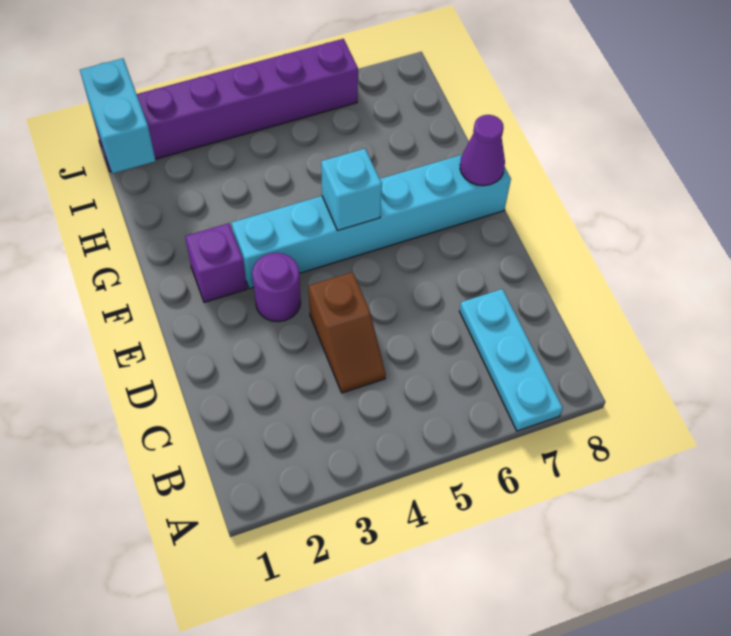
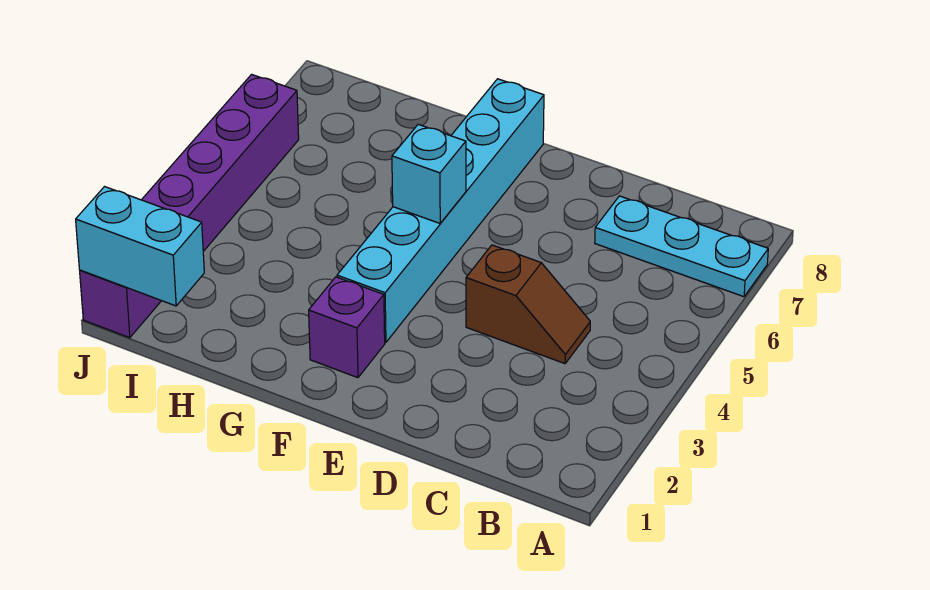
purple round brick E3 level 1 -> none
purple cone F8 level 2 -> none

